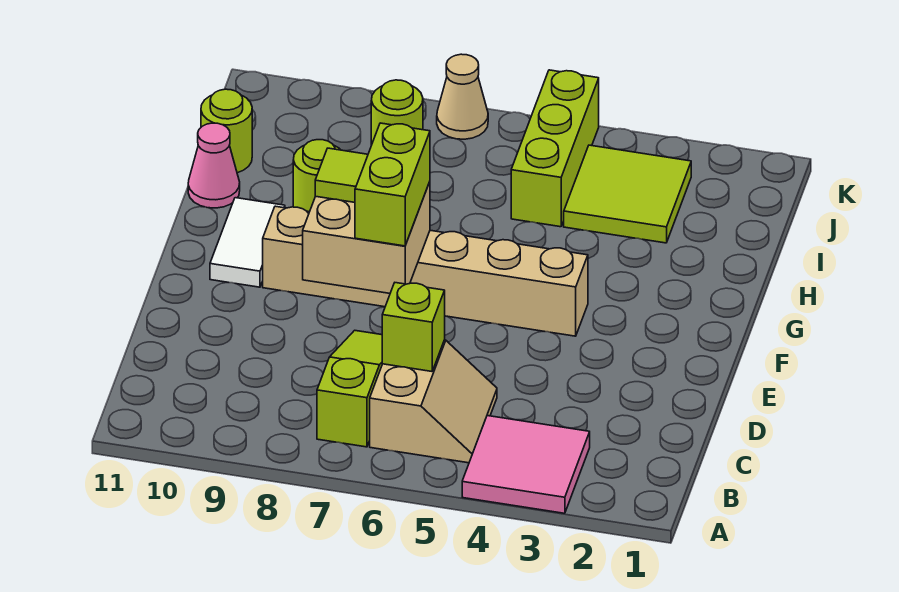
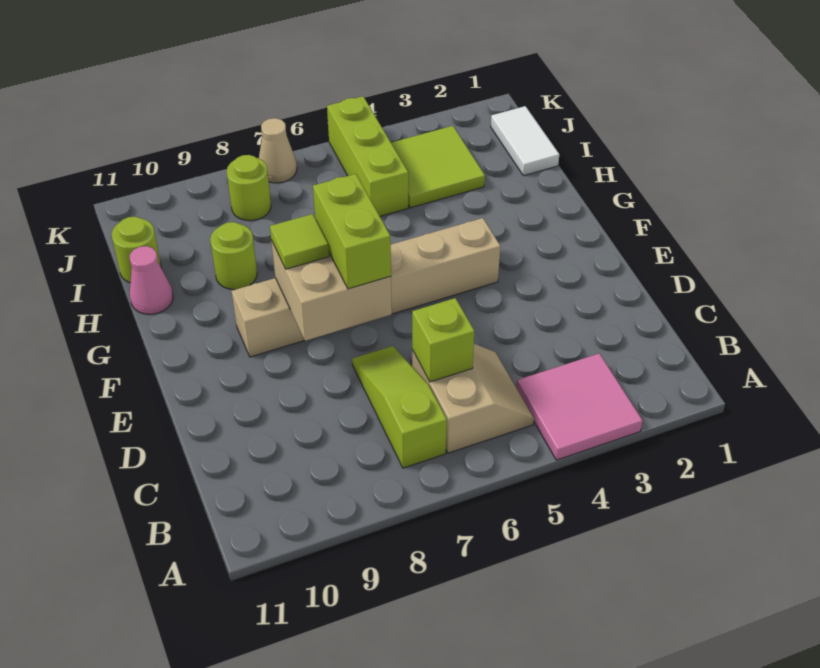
white tile F10:G10 level 1 -> white tile I1:J1 level 1

